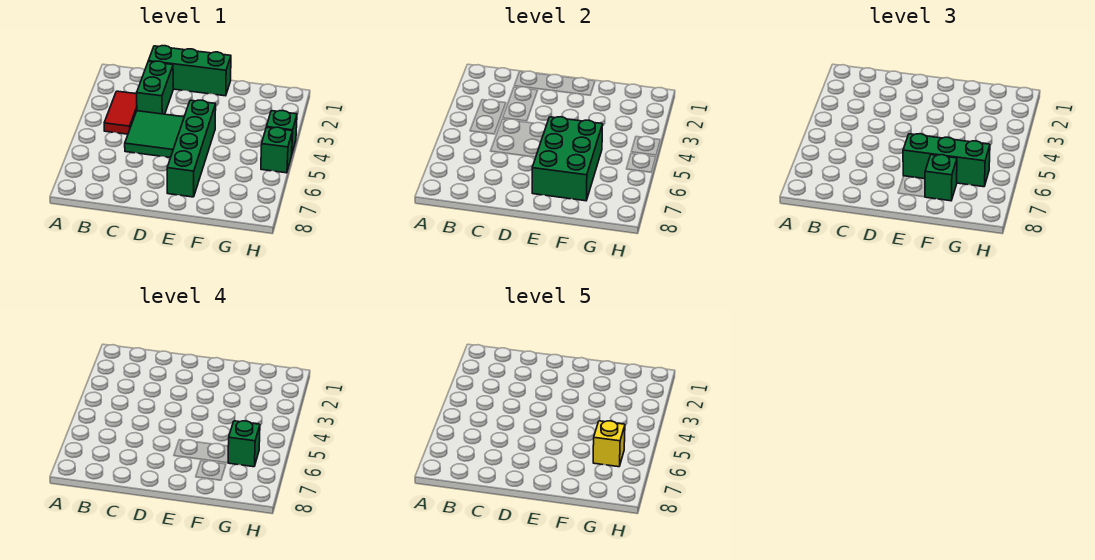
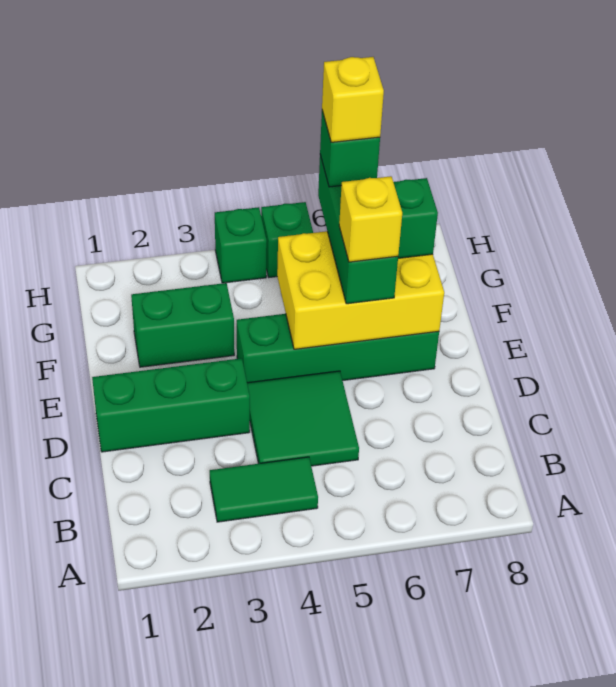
red tile B3:B4 level 1 -> green tile B3:B4 level 1
green brick C1:E1 level 1 -> green brick D1:D3 level 1
green brick C2:C3 level 1 -> green brick F2:F3 level 1
green brick E5:F7 level 2 -> yellow brick E5:F7 level 2
none -> yellow brick E6 level 4

